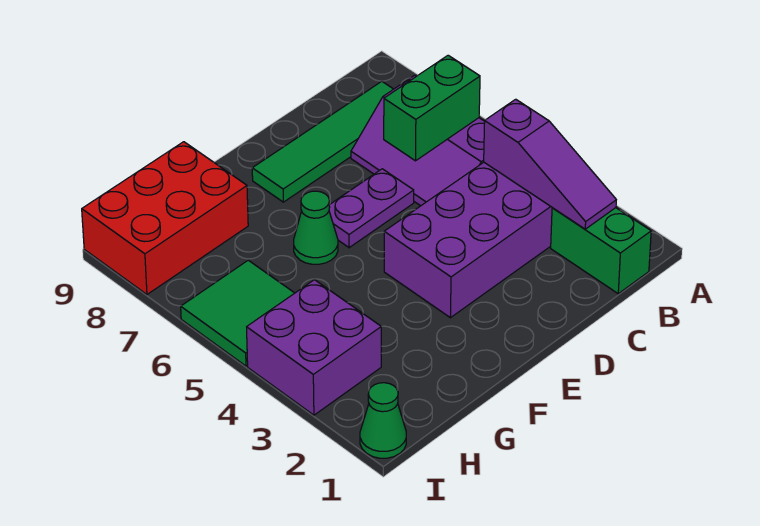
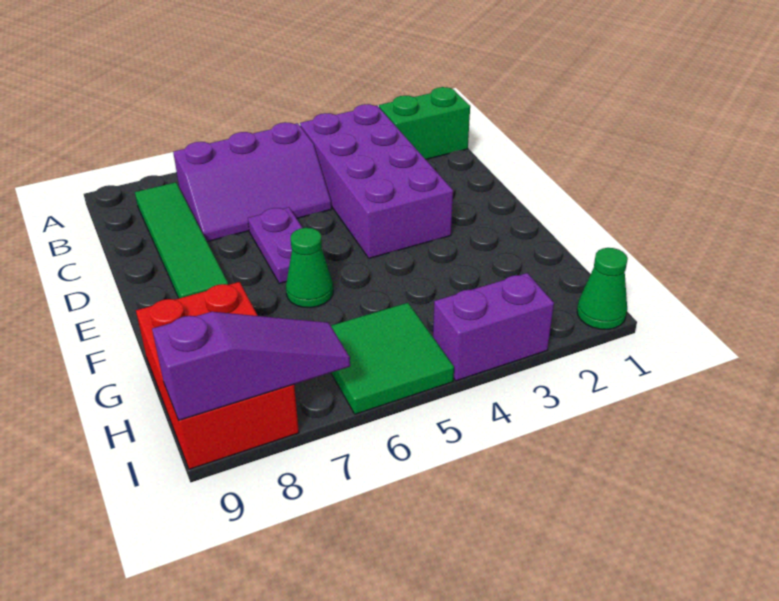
purple slope B2:B4 level 2 top 4 -> purple slope I7:I9 level 2 top 9
green brick B6:C6 level 2 -> none
purple brick H3:I4 level 1 -> purple brick I3:I4 level 1

